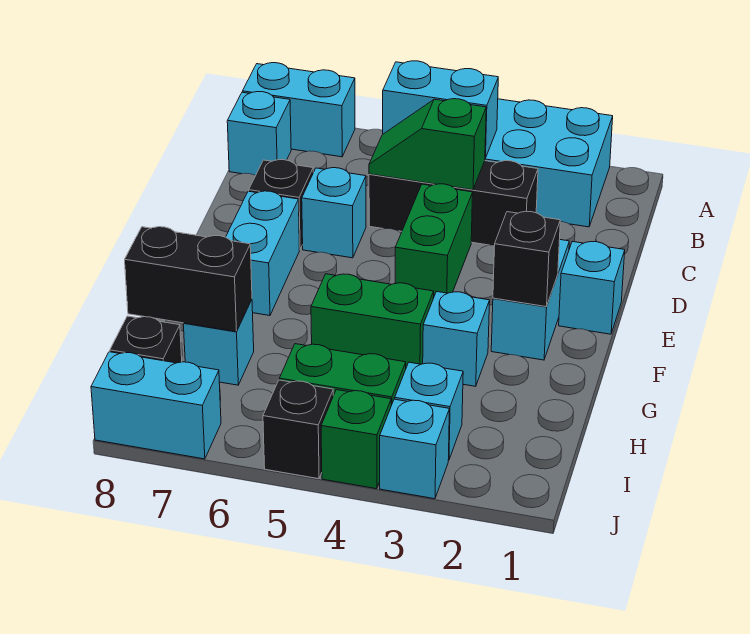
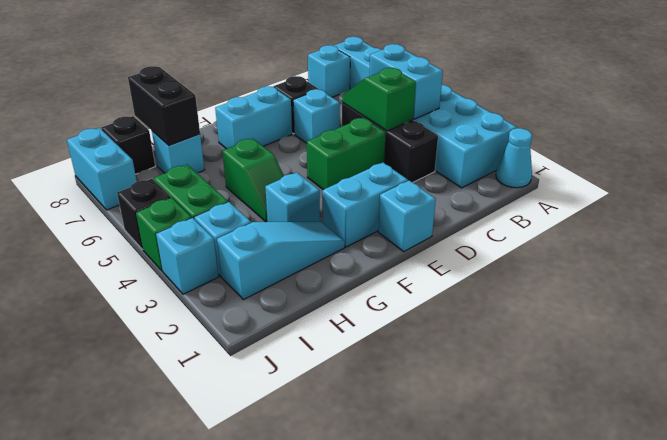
none -> cyan cone A1 level 1
black brick F2 level 2 -> none
none -> cyan slope G2:I2 level 1 top I
green brick G4:G5 level 1 -> green slope G4:G5 level 1 top 5

